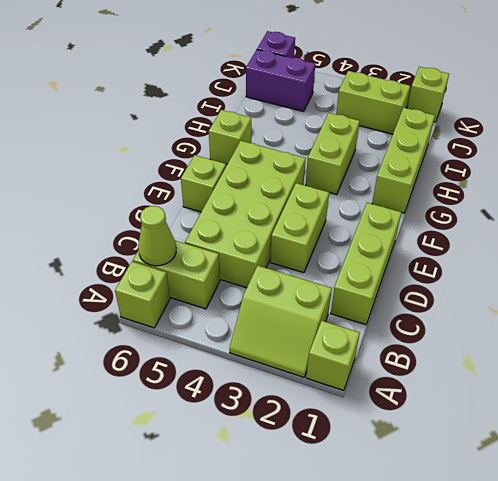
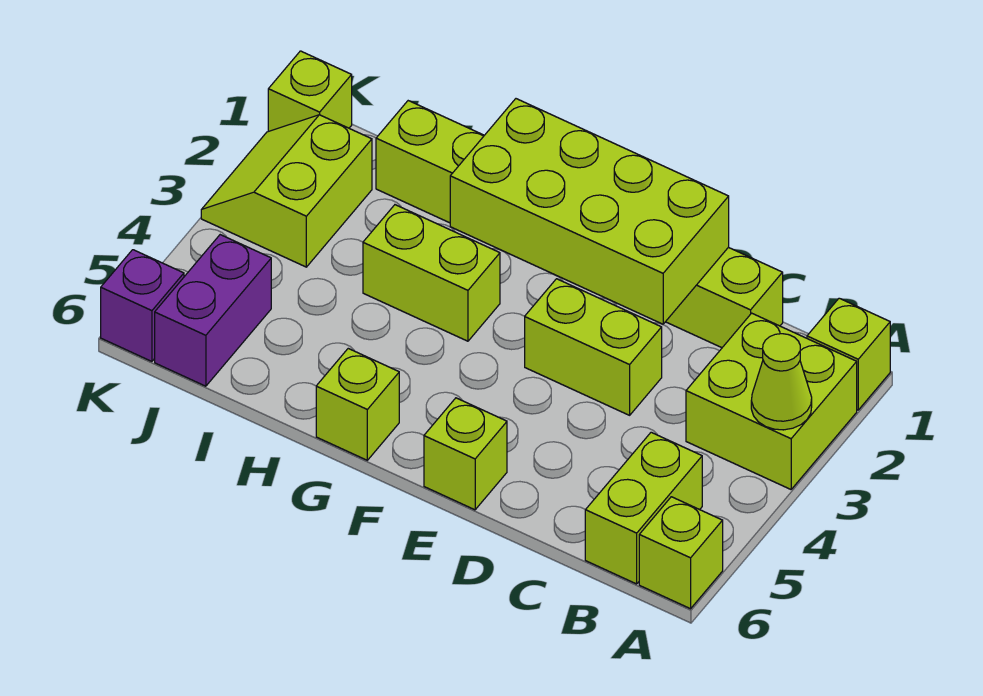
lime slope A2:B3 level 1 top B -> lime brick A2:B3 level 1
lime cone B6 level 2 -> lime cone A3 level 2
lime brick C4:F5 level 1 -> lime brick D1:G2 level 2

